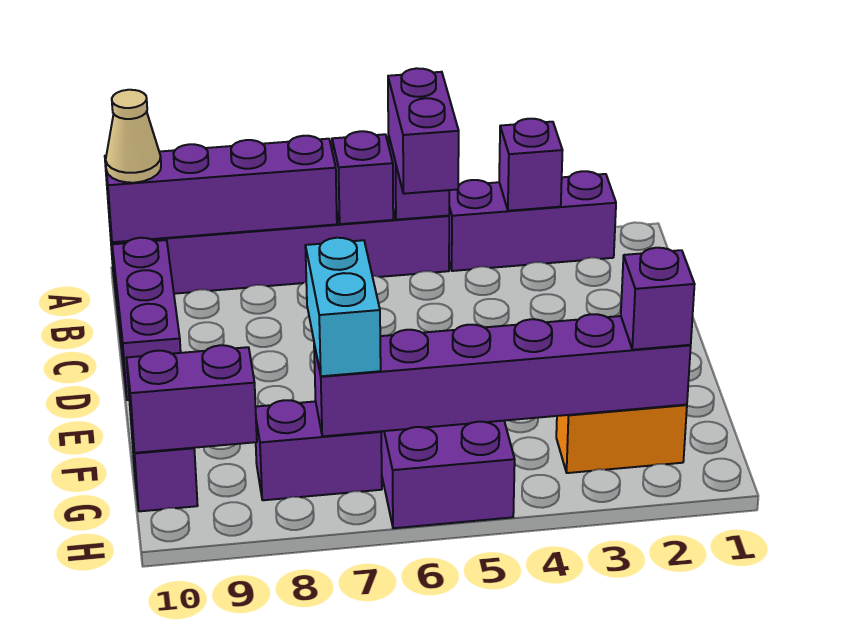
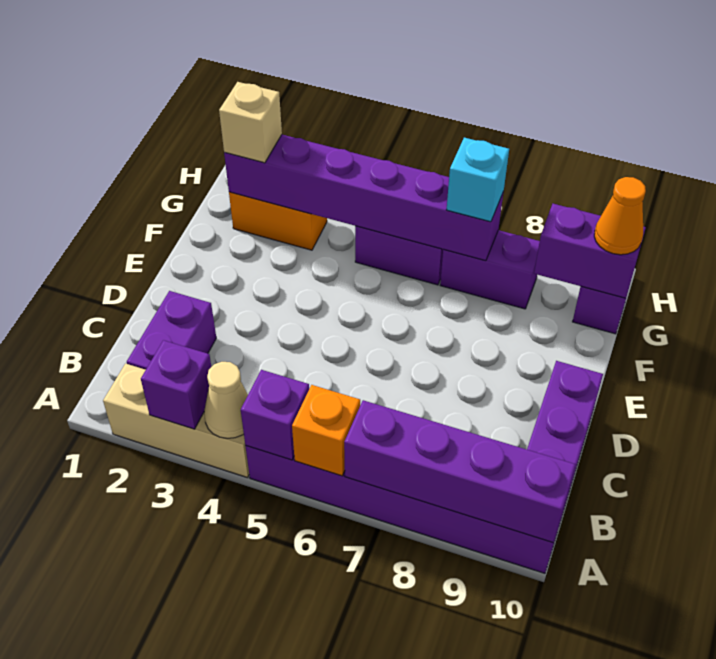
purple brick A2:A4 level 1 -> tan brick A2:A4 level 1
purple brick A5:B5 level 3 -> purple brick B2:C2 level 1
purple brick A6 level 2 -> orange brick A6 level 2
tan cone A10 level 3 -> tan cone A4 level 2
cyan brick F7:G7 level 3 -> cyan brick G7 level 3
purple brick G2 level 3 -> tan brick G2 level 3
none -> orange cone G10 level 3

